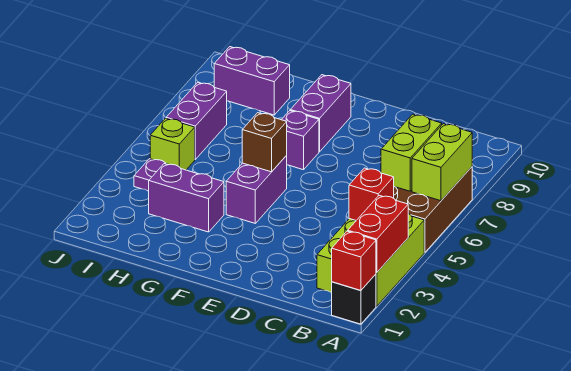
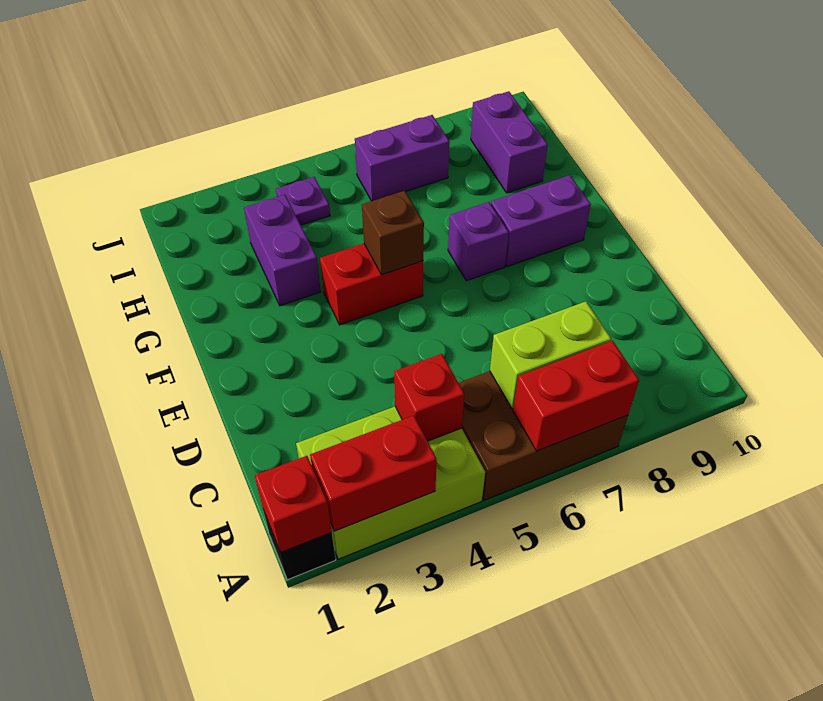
lime brick A6:A7 level 2 -> red brick A6:A7 level 2
purple brick F4:F5 level 1 -> red brick F4:F5 level 1
lime brick I5 level 1 -> none

